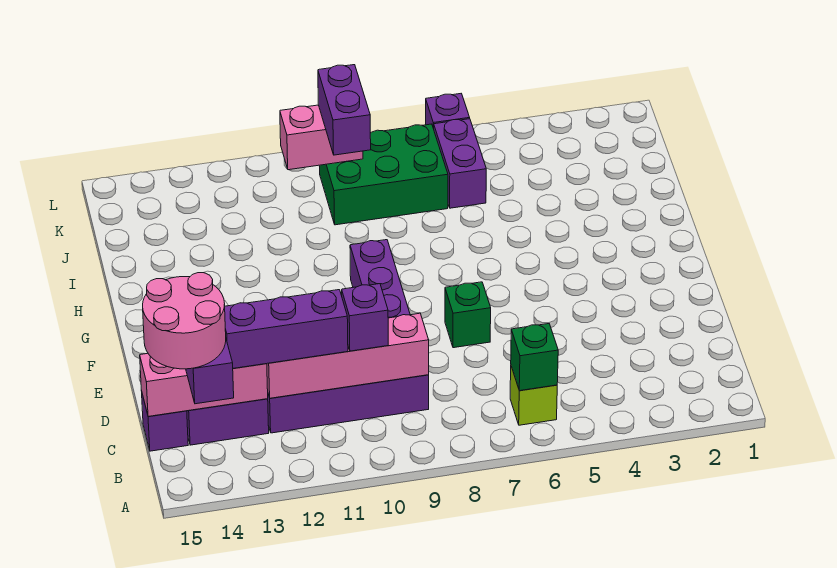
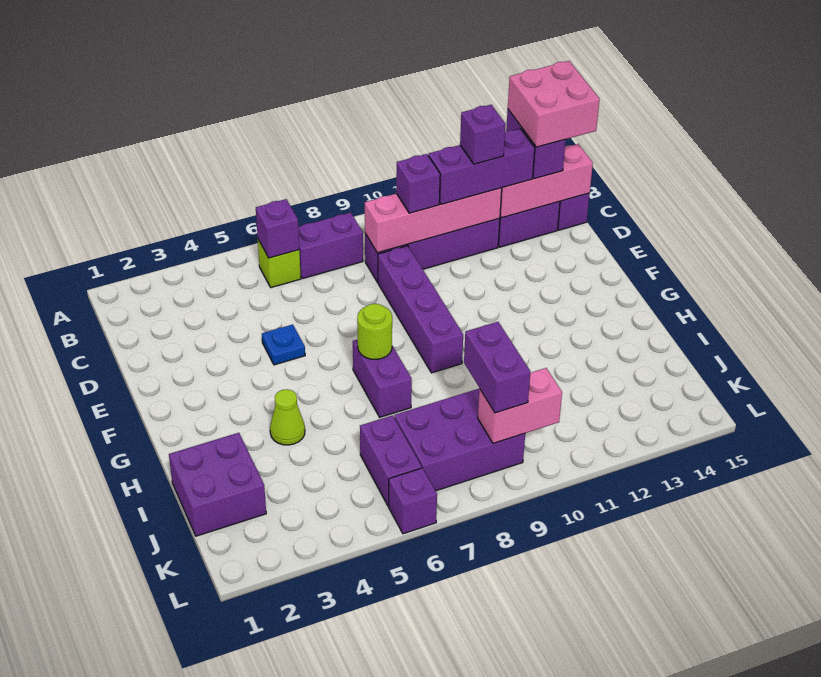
green brick B6 level 2 -> purple brick B6 level 2
none -> purple brick B7:B8 level 1
pink round brick B14:C15 level 4 -> pink brick B14:C15 level 4
none -> purple brick C12 level 4
none -> blue plate E5 level 1
green brick E7 level 1 -> none
none -> purple brick G7:H7 level 1
none -> lime round brick G7 level 2
none -> lime cone H4 level 1
none -> purple brick I1:J2 level 1
green brick J7:K9 level 1 -> purple brick J7:K9 level 1

